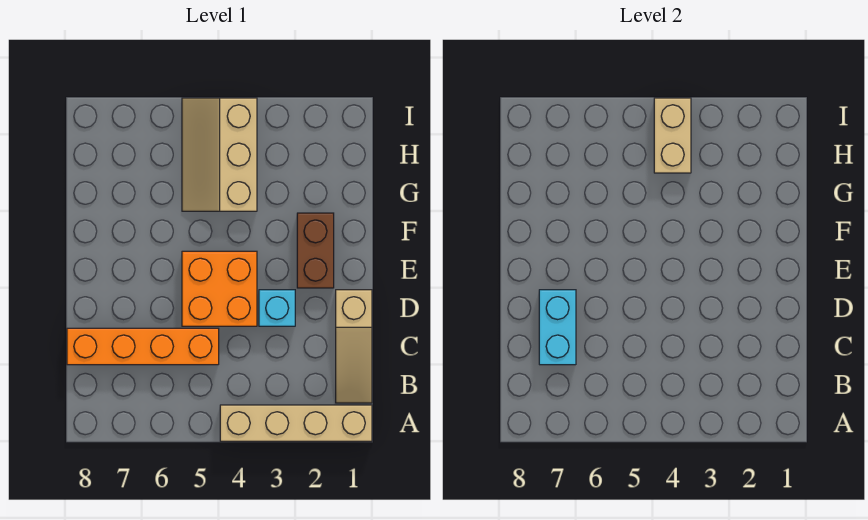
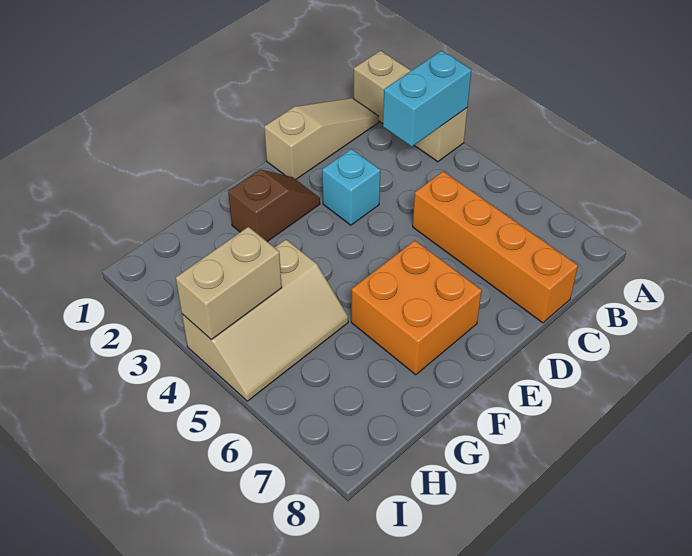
tan brick A1:A4 level 1 -> tan brick A1:A3 level 1
cyan brick C7:D7 level 2 -> cyan brick A3:B3 level 2
orange brick D4:E5 level 1 -> orange brick E6:F7 level 1
brown brick E2:F2 level 1 -> brown slope E2:F2 level 1 top F

